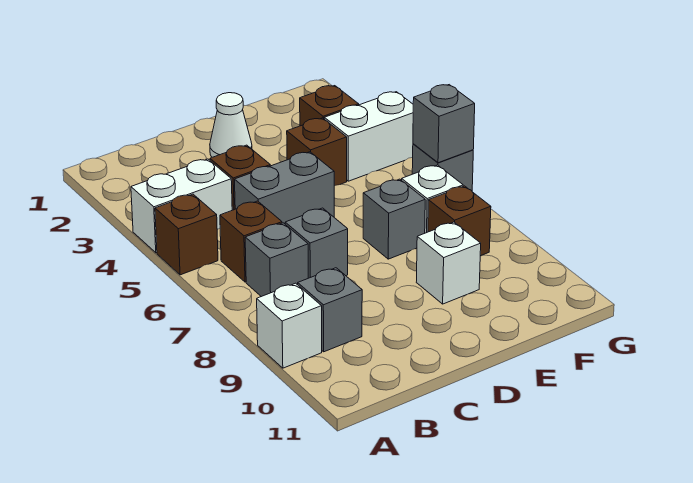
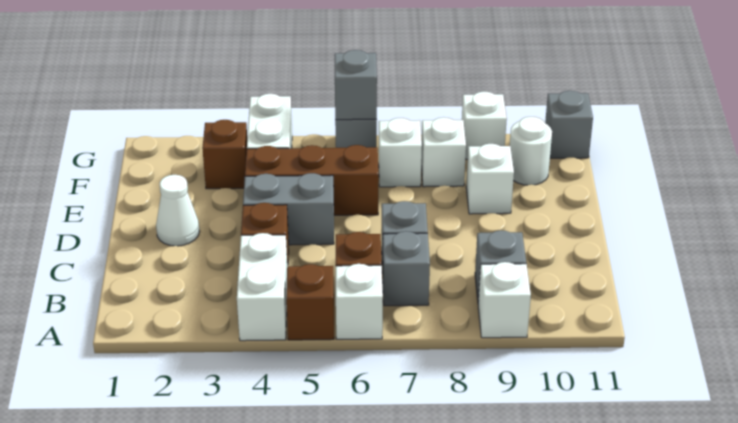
none -> white brick A6 level 1
grey brick C5:D5 level 1 -> grey brick D4:D5 level 1
brown brick E4 level 1 -> brown brick E4:E6 level 1
grey brick E7 level 1 -> grey brick G11 level 1
brown brick F8 level 1 -> white brick F8 level 1
none -> white round brick F10 level 1
none -> white brick G9 level 1

